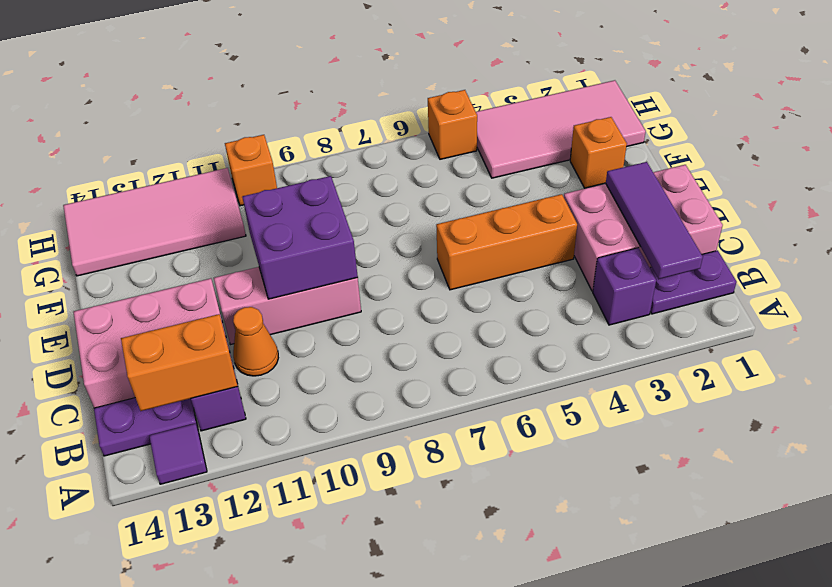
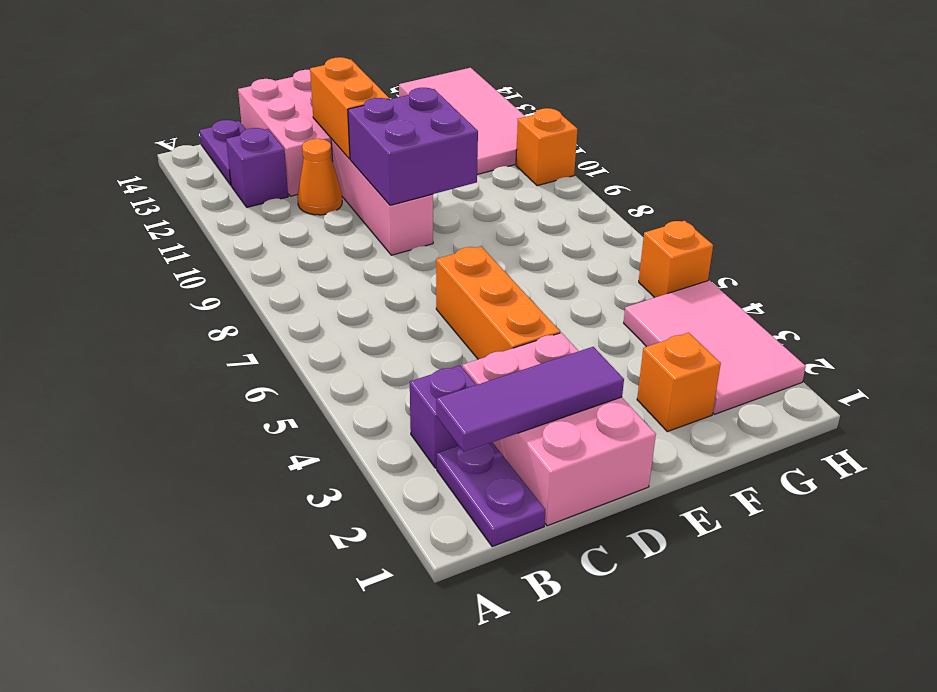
purple tile A13 level 1 -> none
orange brick B12:B13 level 2 -> orange brick D11:D12 level 2
pink tile G1:H4 level 1 -> pink tile G2:H4 level 1

